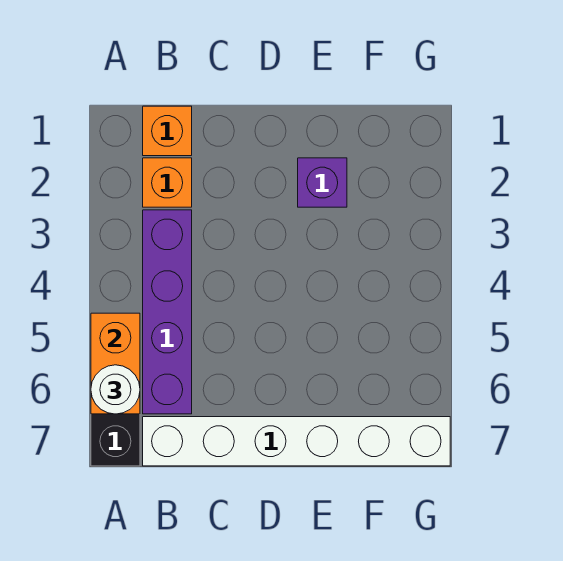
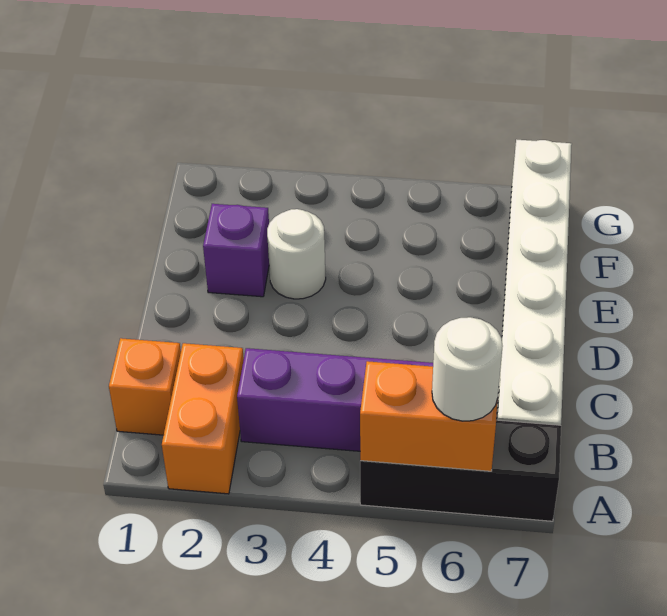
orange brick B2 level 1 -> orange brick A2:B2 level 1
none -> white round brick E3 level 1

